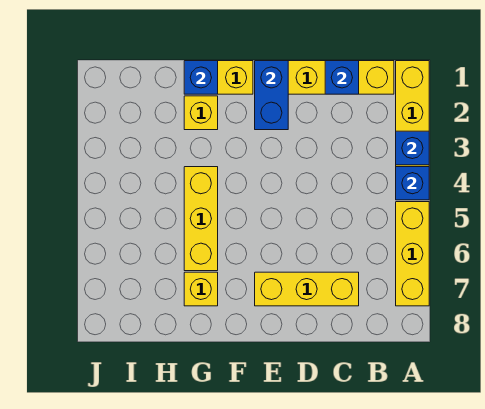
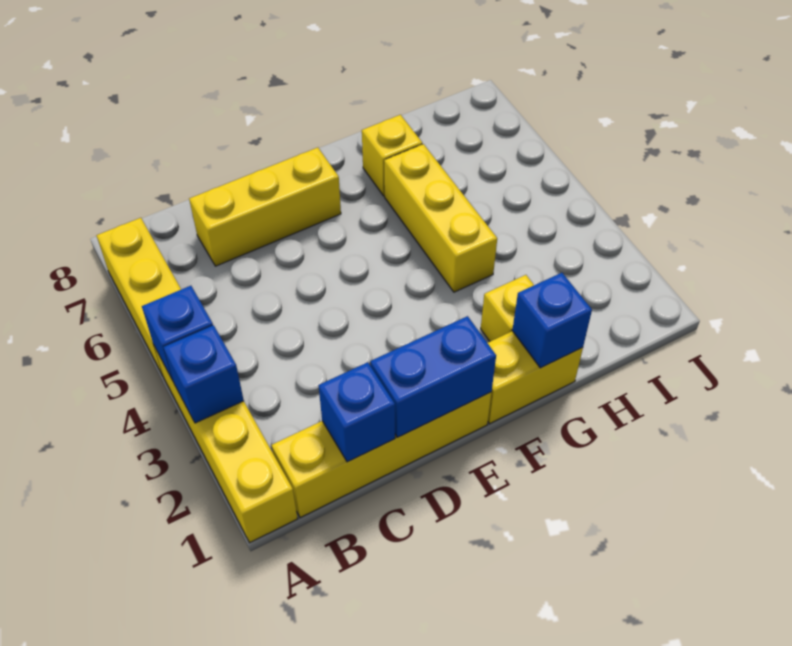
blue brick E1:E2 level 2 -> blue brick D1:E1 level 2

